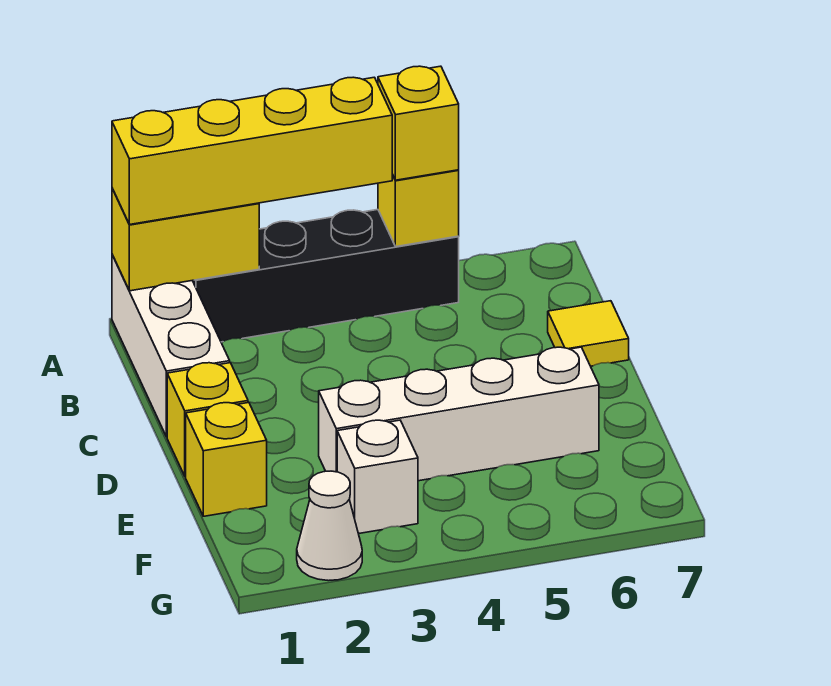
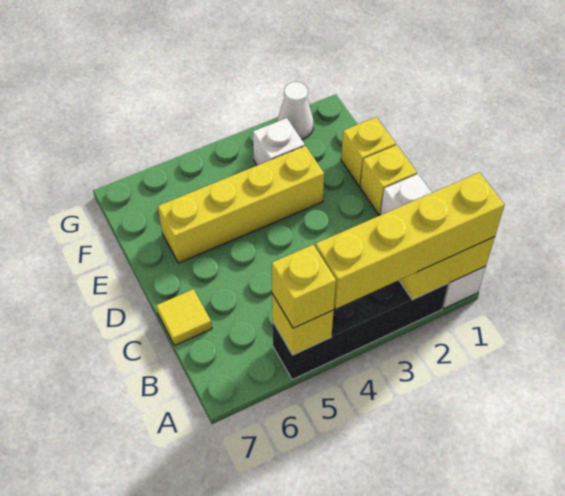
white brick E3:E6 level 1 -> yellow brick E3:E6 level 1

